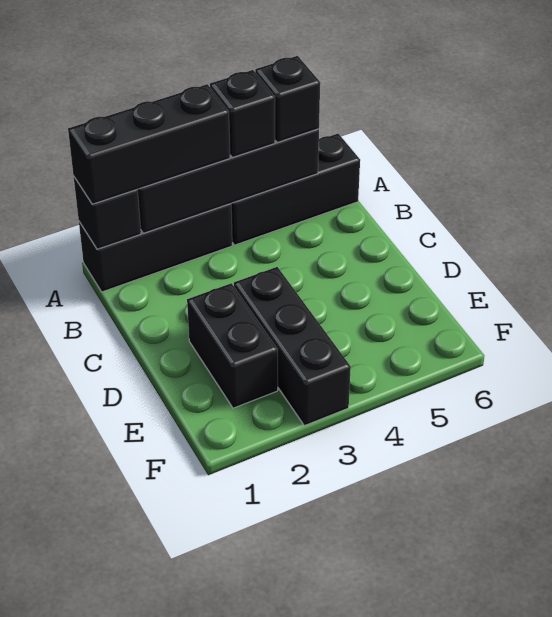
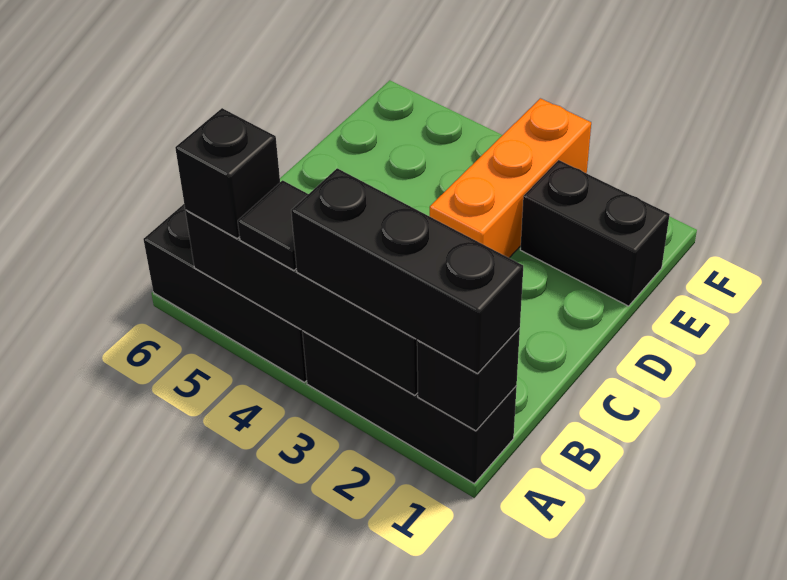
black brick A4 level 3 -> black tile A4 level 3
black brick D2:E2 level 1 -> black brick E1:E2 level 1
black brick D3:F3 level 1 -> orange brick D3:F3 level 1

